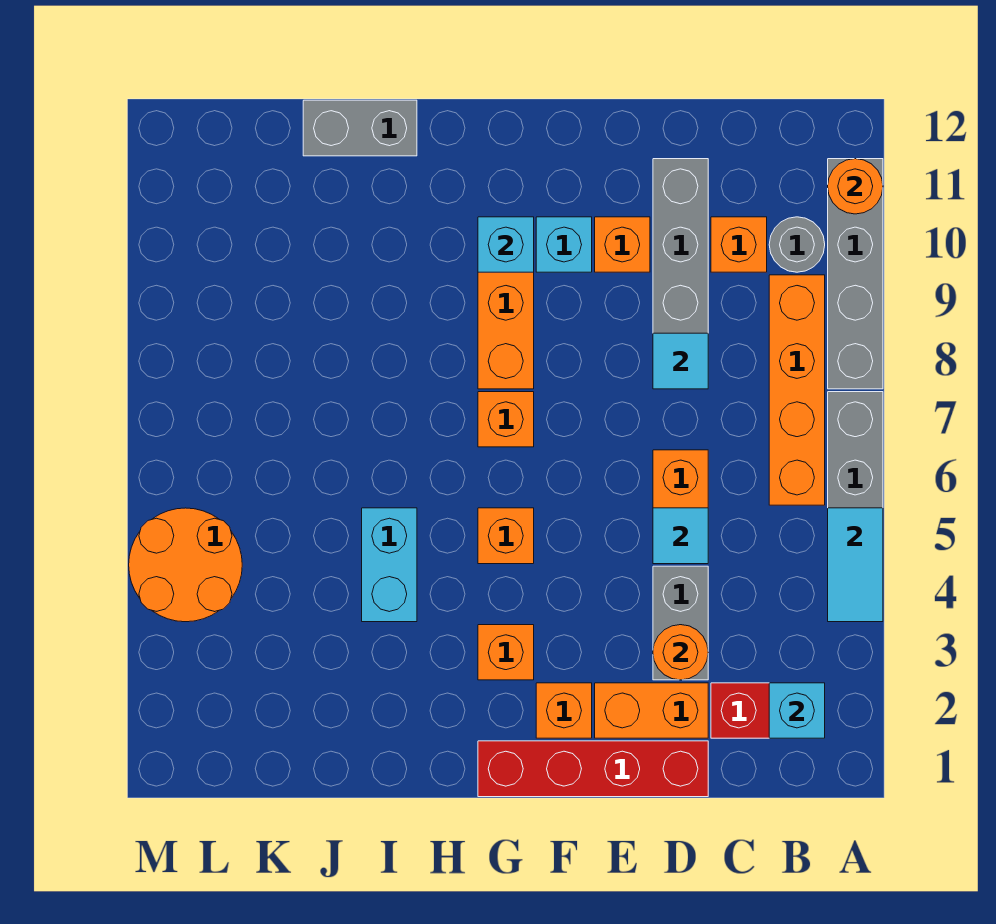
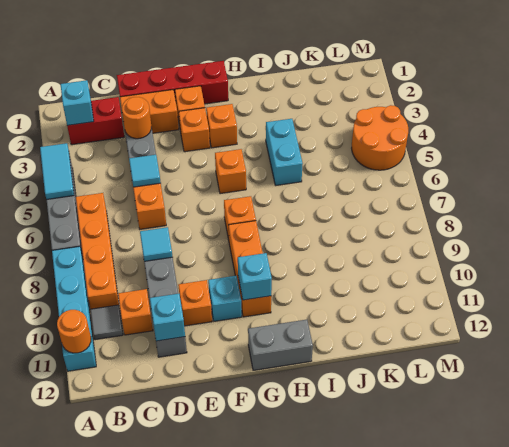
grey brick A8:A11 level 1 -> cyan brick A8:A11 level 1
grey round brick B10 level 1 -> grey tile B10 level 1
none -> cyan brick D11 level 2
none -> orange brick F3 level 1
grey brick I12:J12 level 1 -> grey brick G12:H12 level 1

